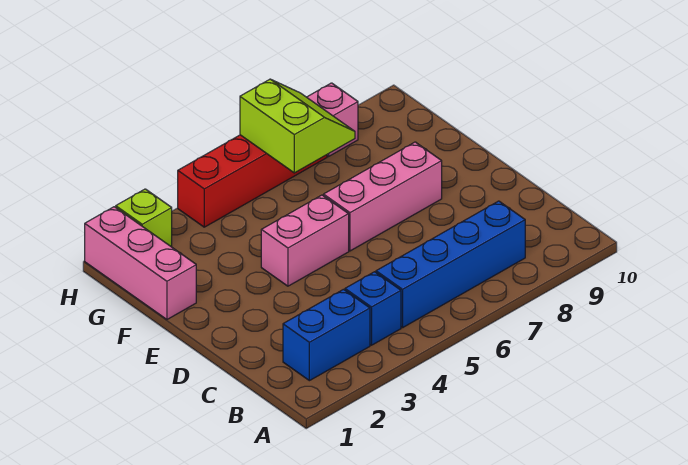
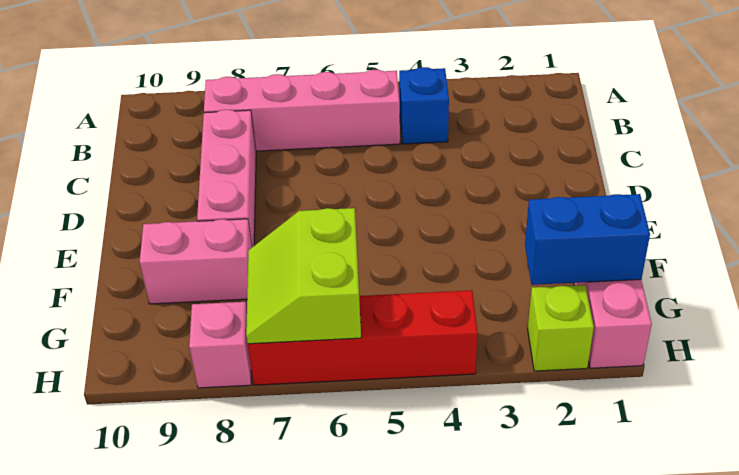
blue brick B2:B3 level 1 -> blue brick G1:G2 level 2
blue brick B5:B8 level 1 -> pink brick B5:B8 level 1
pink brick E4:E5 level 1 -> pink brick F8:F9 level 1
pink brick E6:E8 level 1 -> pink brick C8:E8 level 1

